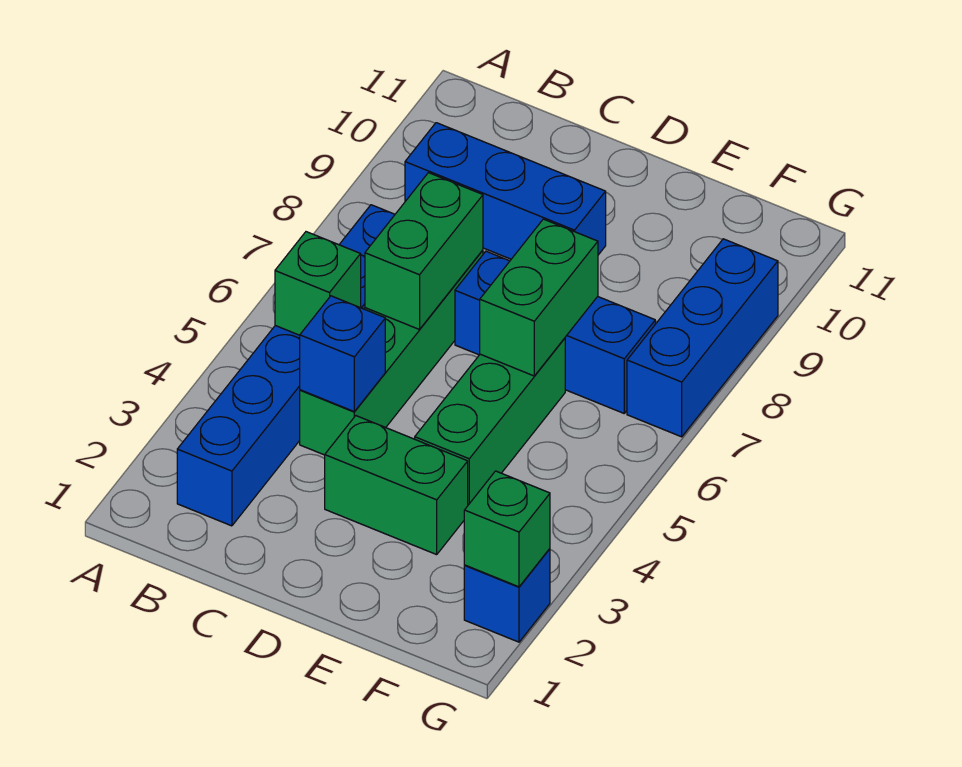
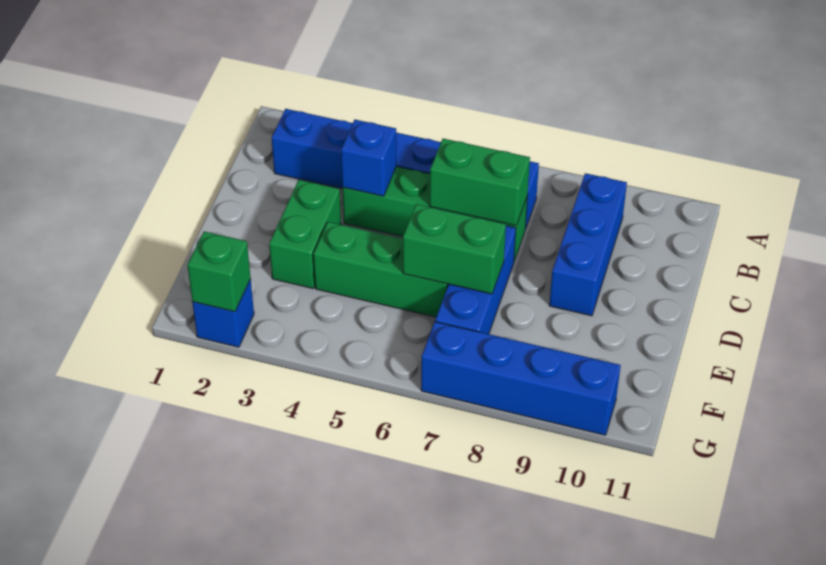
green brick B5 level 2 -> none
blue brick G7:G9 level 1 -> blue brick G7:G10 level 1

